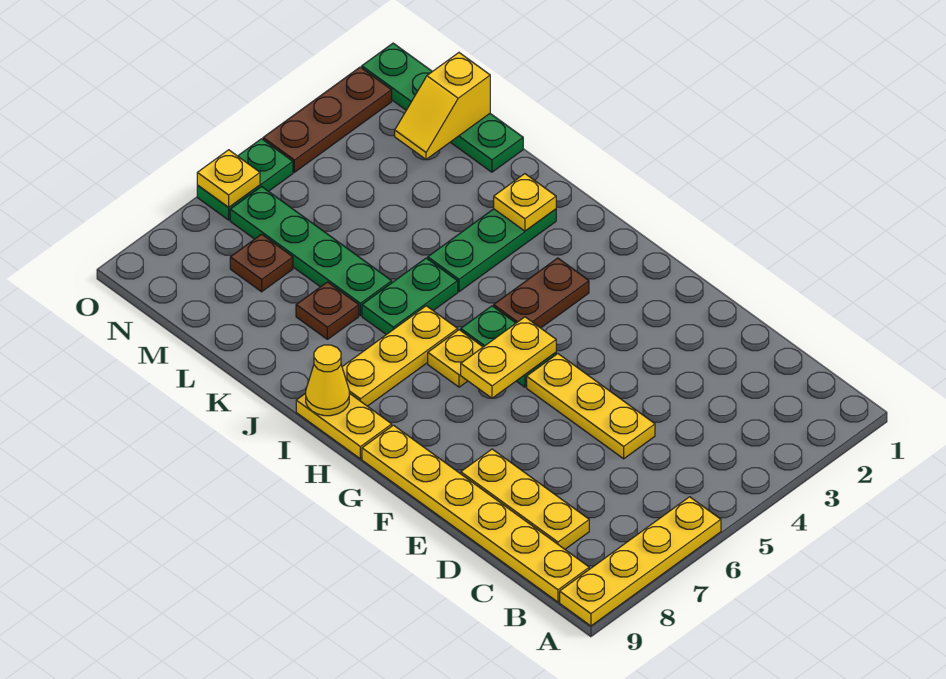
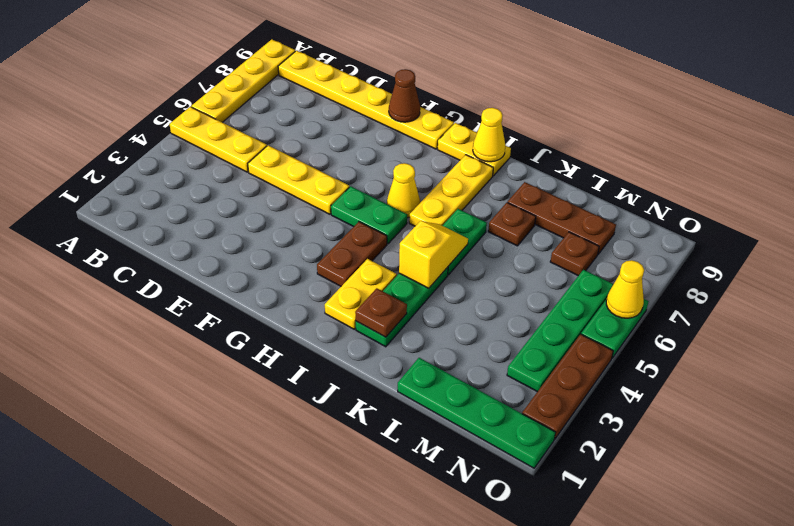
yellow plate C8:E8 level 1 -> yellow plate A5:C5 level 1
none -> brown cone F9 level 2
yellow plate G5:G6 level 2 -> yellow plate I2:I3 level 1
yellow plate H6 level 1 -> yellow cone H6 level 1
yellow plate J2 level 2 -> brown plate J2 level 2
green plate K6:N6 level 1 -> green plate N3:N6 level 1
none -> brown plate K8:M8 level 1
yellow slope M1:M2 level 2 top 1 -> yellow slope J4:J5 level 2 top 4
yellow plate O6 level 2 -> yellow cone O6 level 2

